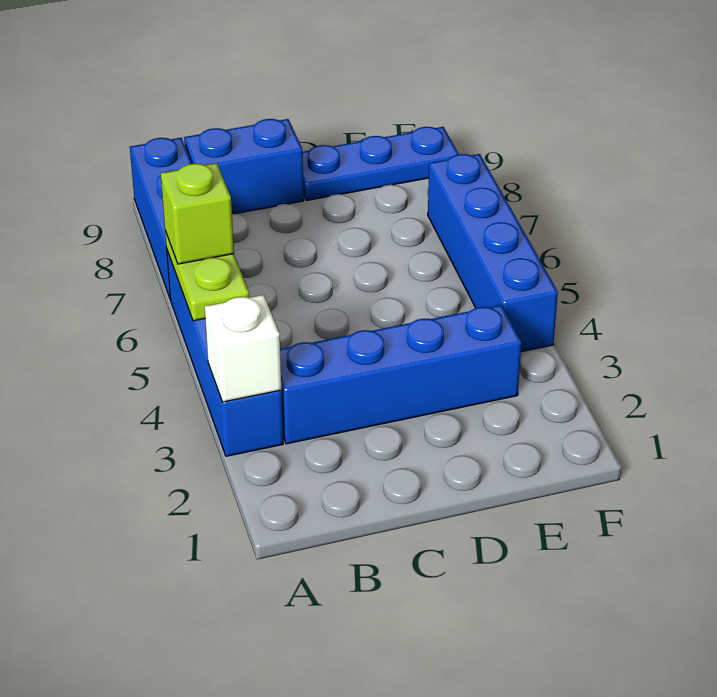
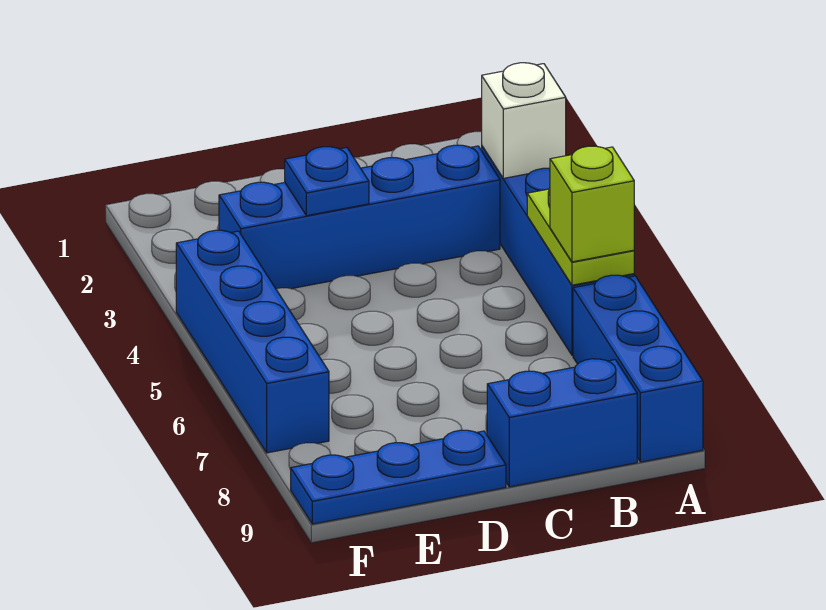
none -> blue plate D3 level 2

